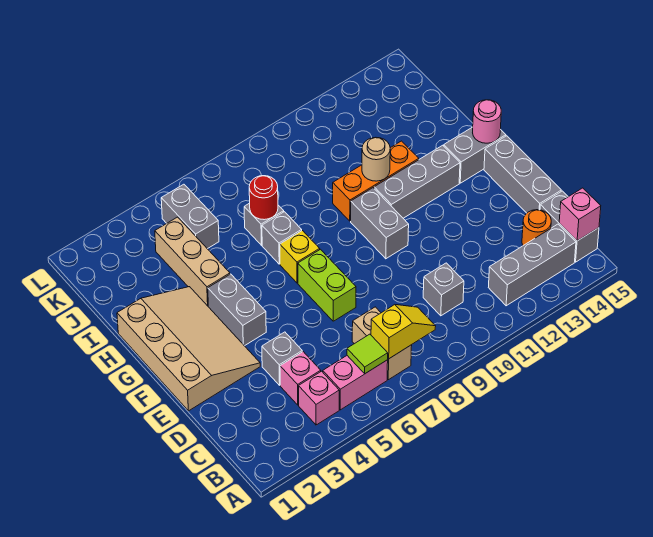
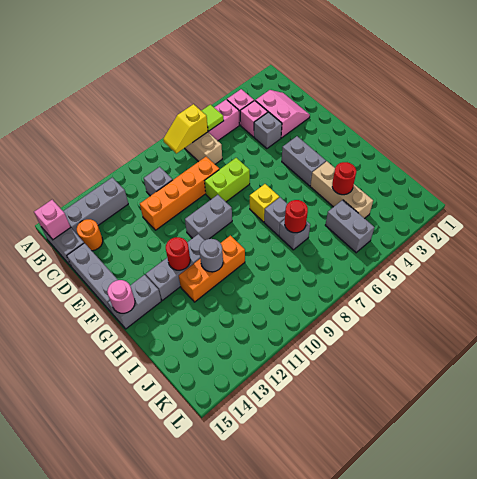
none -> pink slope C2:D3 level 1 top 3
none -> orange brick D8:D11 level 1
tan slope E1:H3 level 1 top 1 -> none
lime brick E7:F7 level 1 -> lime brick E7:E8 level 1
grey brick F10:G10 level 1 -> grey brick F9:F10 level 1
none -> red round brick G12 level 2
tan round brick H11 level 2 -> grey round brick H11 level 2
none -> red round brick I4 level 2

